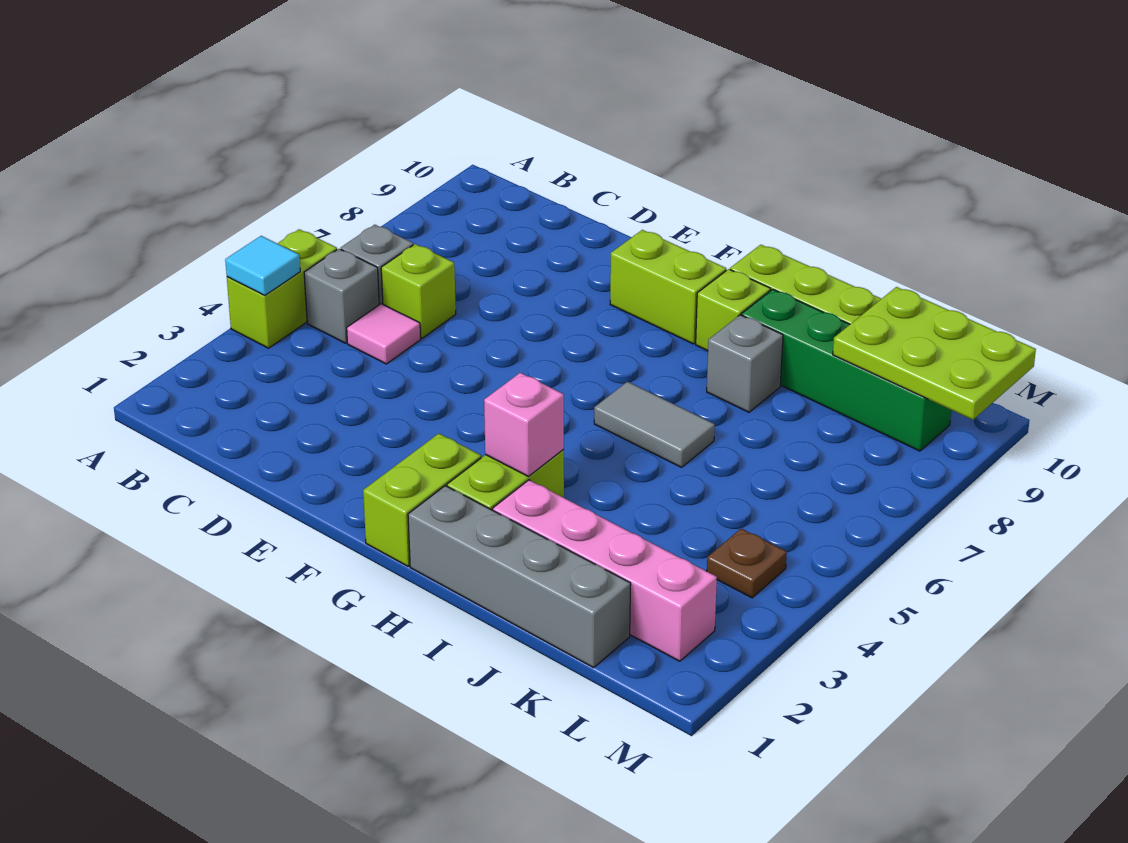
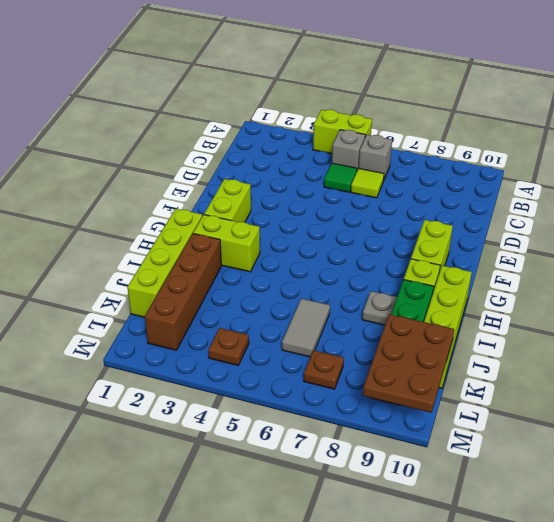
cyan tile A4 level 2 -> none
pink tile C5 level 1 -> green tile C5 level 1
lime brick C6 level 1 -> lime tile C6 level 1
lime brick G1:G2 level 1 -> lime brick F2:G2 level 1
grey brick H1:K1 level 1 -> lime brick H1:K1 level 1
pink brick H3 level 2 -> none
grey tile H6:I6 level 1 -> grey tile J6:K6 level 1
pink brick I2:L2 level 1 -> brown brick I2:L2 level 1
grey brick I8 level 1 -> grey plate I8 level 1
lime plate K9:M10 level 2 -> brown plate K9:M10 level 2
none -> brown plate L7 level 1

